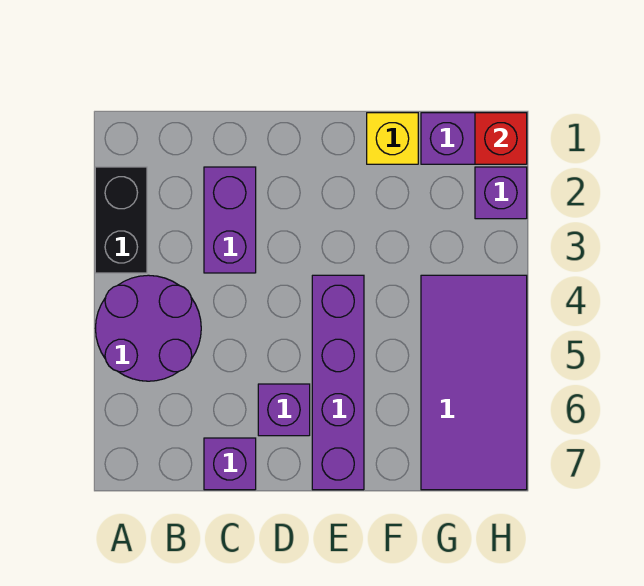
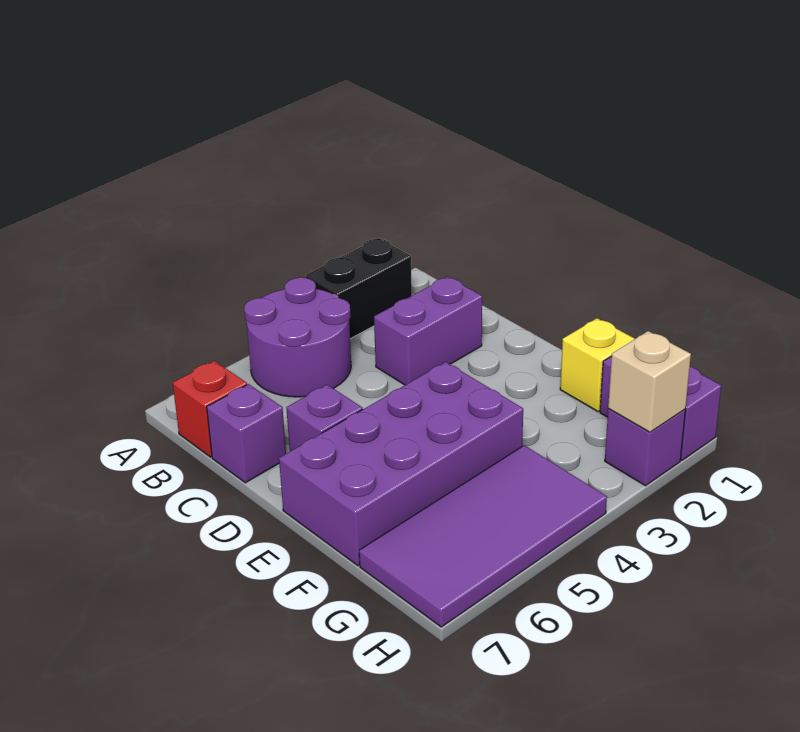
purple brick E4:E7 level 1 -> purple brick E4:F7 level 1
red brick H1 level 2 -> red brick B7 level 1
none -> tan brick H2 level 2

